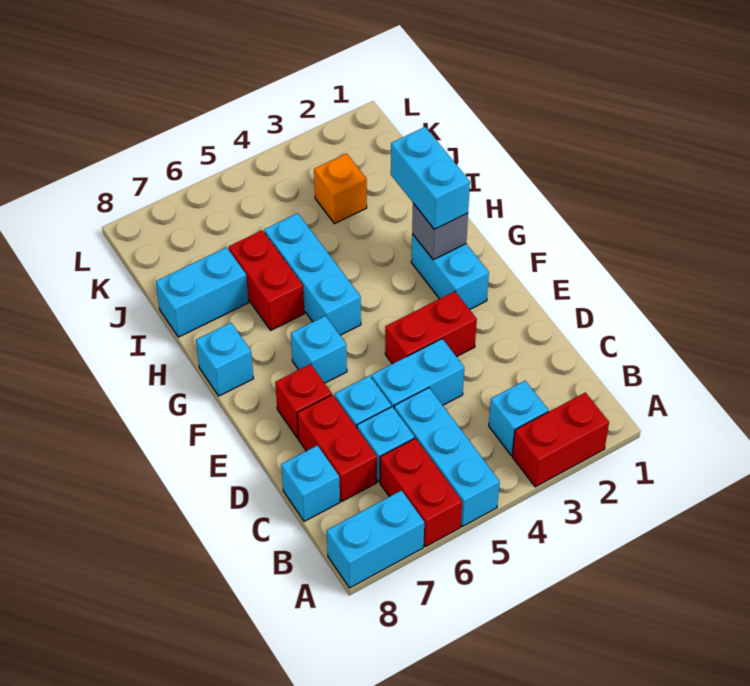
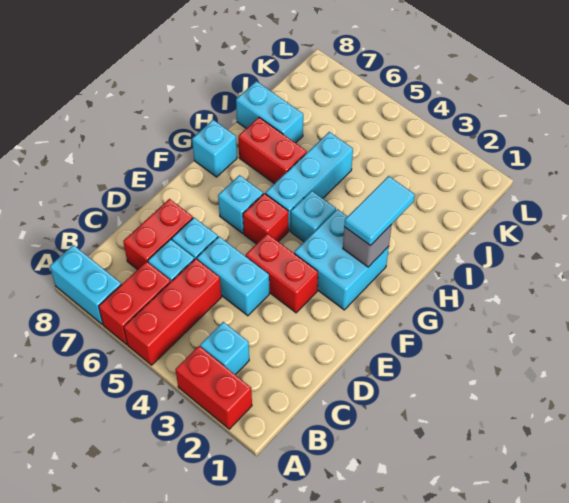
cyan brick A5:C5 level 1 -> red brick A5:C5 level 1
cyan brick C8 level 1 -> cyan brick G4 level 1
red brick E7 level 1 -> red brick F5 level 1
cyan brick F2:G2 level 1 -> cyan brick F2:G3 level 1
cyan brick G2:H2 level 3 -> cyan tile G2:H2 level 3
red brick H6:I6 level 1 -> red brick H6:H7 level 1
orange brick J3 level 1 -> none

